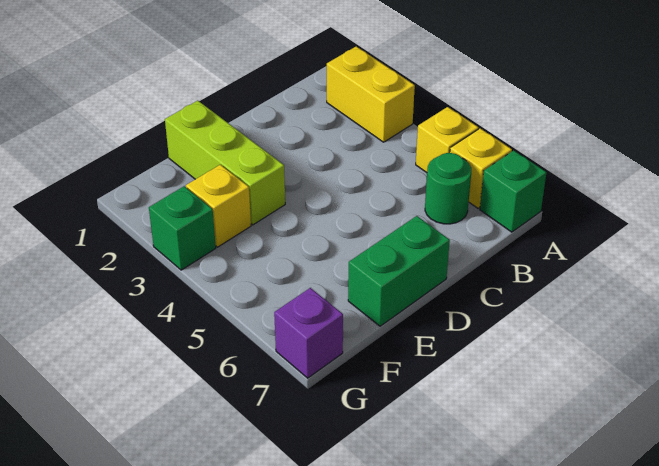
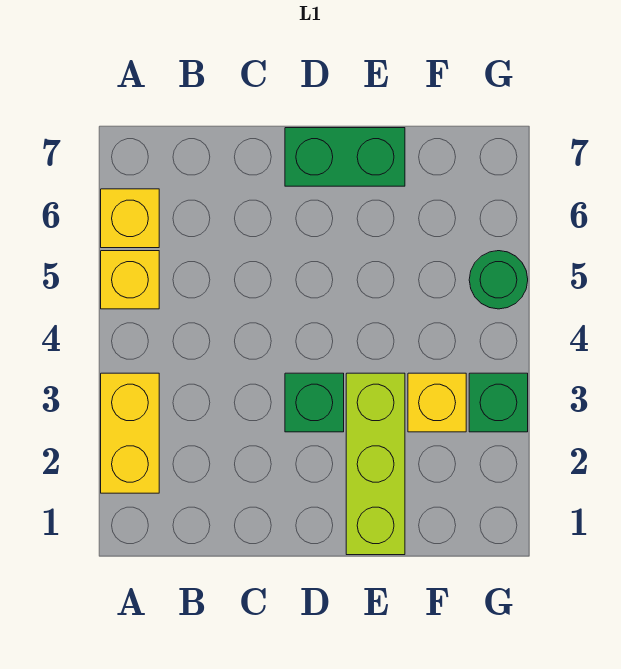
green brick A7 level 1 -> green brick D3 level 1
green round brick B6 level 1 -> green round brick G5 level 1
purple brick G7 level 1 -> none

